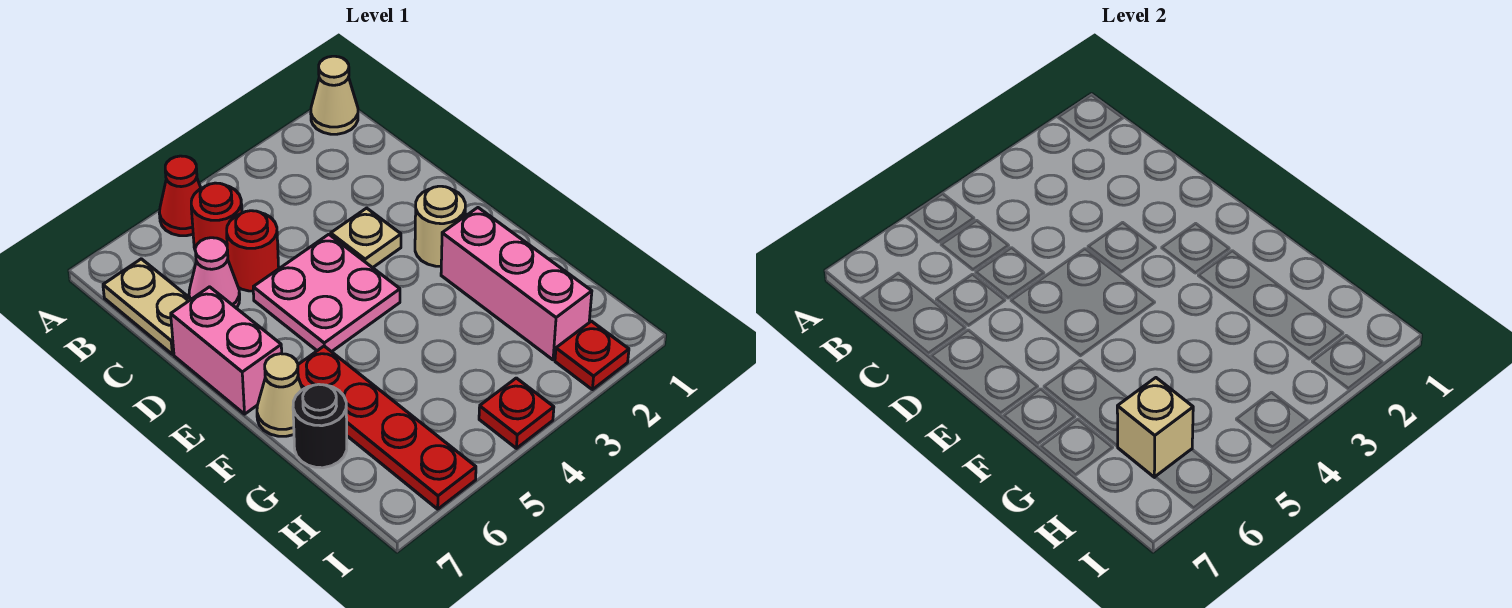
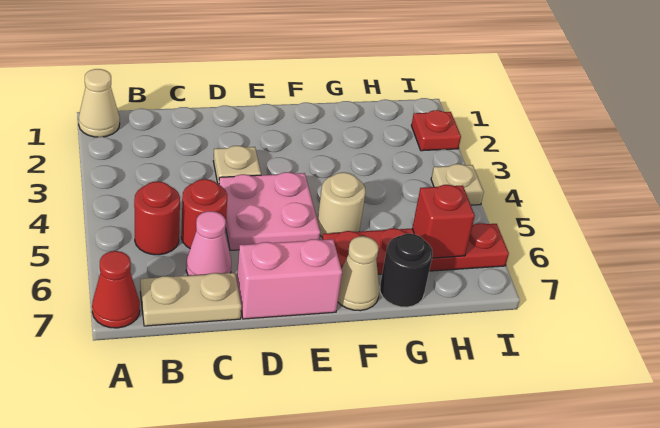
red cone A5 level 1 -> red cone A7 level 1
tan round brick E2 level 1 -> tan round brick F5 level 1
pink brick F2:H2 level 1 -> none
tan brick H6 level 2 -> red brick H6 level 2
red plate I4 level 1 -> tan plate I4 level 1

